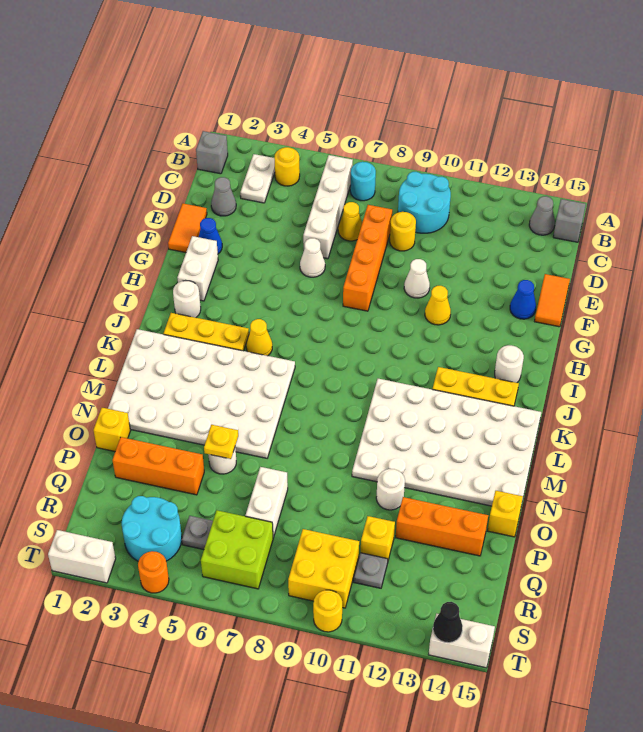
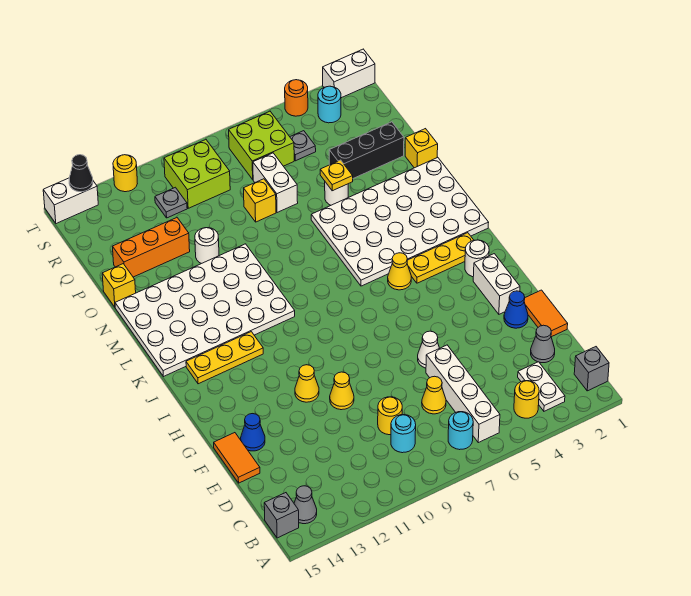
cyan round brick B9:C10 level 1 -> cyan round brick C9 level 1
orange brick D8:G8 level 1 -> none
white cone F10 level 1 -> yellow cone F10 level 1
white round brick I14 level 1 -> none
orange brick P2:P4 level 1 -> black brick P2:P4 level 1
yellow brick Q11 level 1 -> yellow brick P8 level 1
cyan round brick R3:S4 level 1 -> cyan round brick S3 level 1
yellow brick R9:S10 level 1 -> lime brick R9:S10 level 1
yellow round brick T10 level 1 -> yellow round brick T12 level 1

